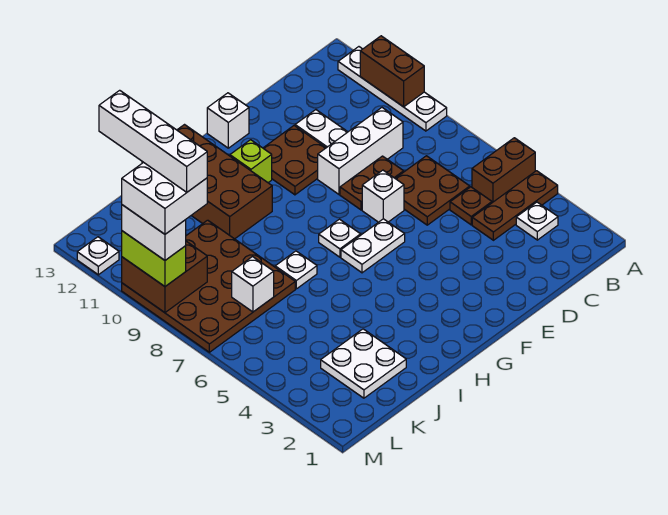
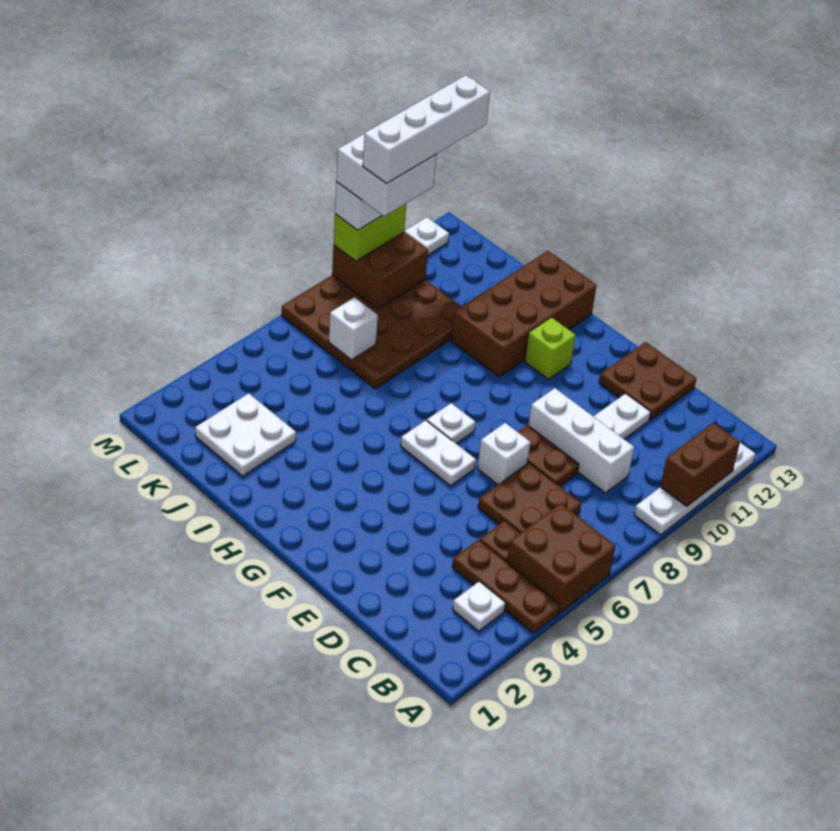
brown brick A5:B5 level 1 -> brown brick A5:B6 level 1
brown plate E10:F11 level 1 -> brown plate D12:E13 level 1
white brick F13 level 1 -> none
white plate I7 level 1 -> none

